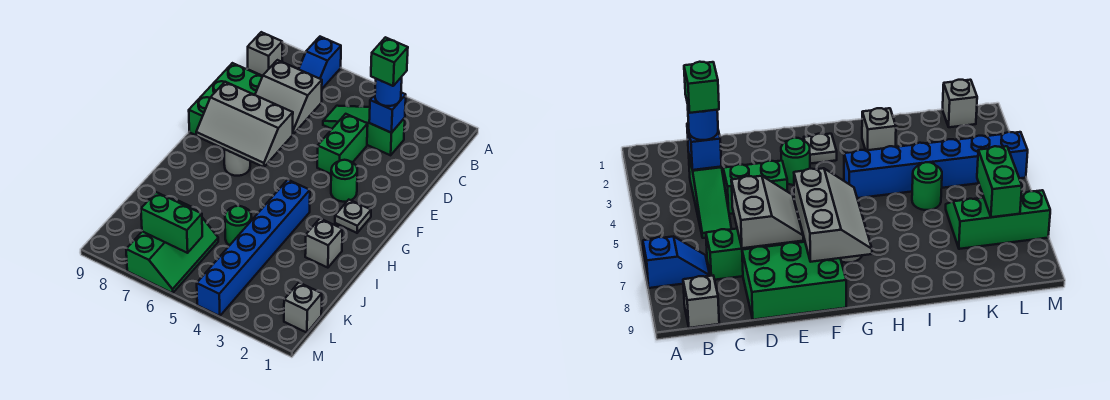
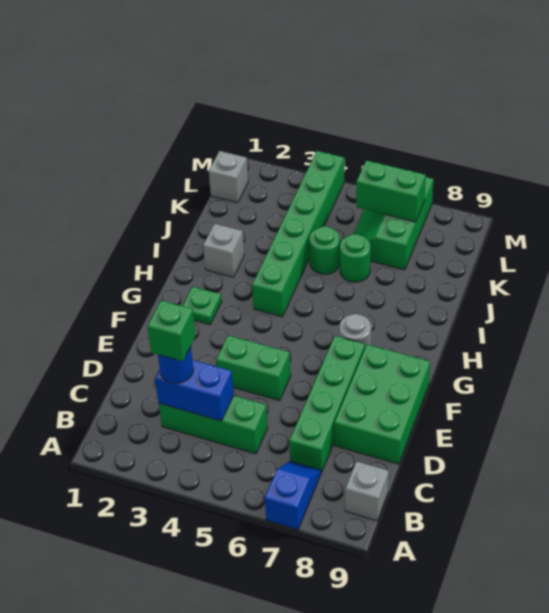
green slope C3:C5 level 1 top 3 -> green brick C3:C5 level 1
blue brick C3 level 2 -> blue brick C3:C4 level 2
green brick D4:E4 level 1 -> green brick E4:E5 level 1
grey slope D6:E7 level 2 top D -> none
green round brick F3 level 1 -> green round brick J6 level 1
grey slope F6:G8 level 2 top F -> none
grey plate G2 level 1 -> green plate G2 level 1
blue brick H4:M4 level 1 -> green brick H4:M4 level 1

